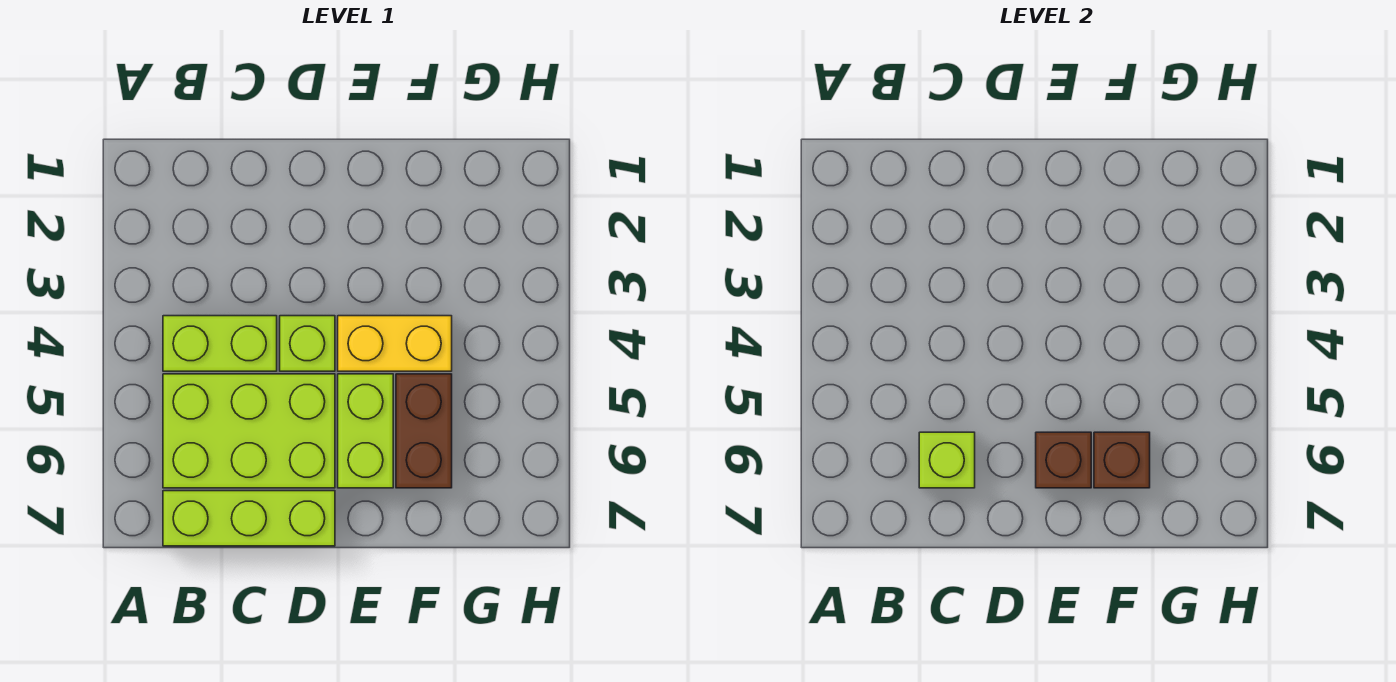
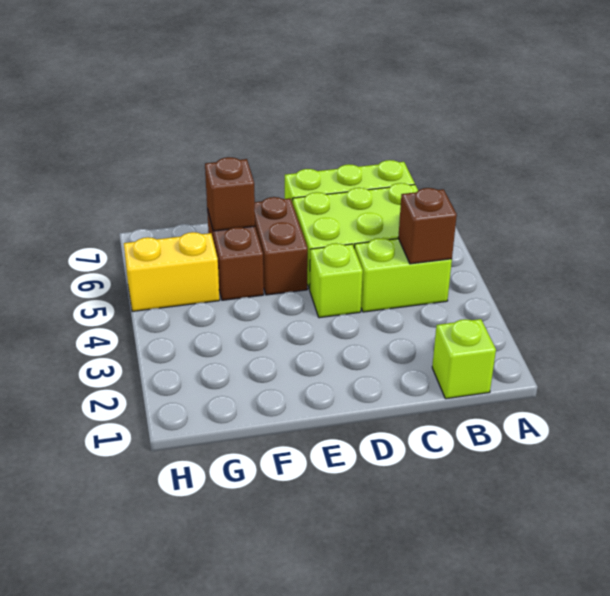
lime brick C6 level 2 -> lime brick B1 level 1
yellow brick E4:F4 level 1 -> yellow brick G5:H5 level 1
lime brick E5:E6 level 1 -> brown brick E5:E6 level 1
brown brick E6 level 2 -> brown brick B4 level 2

